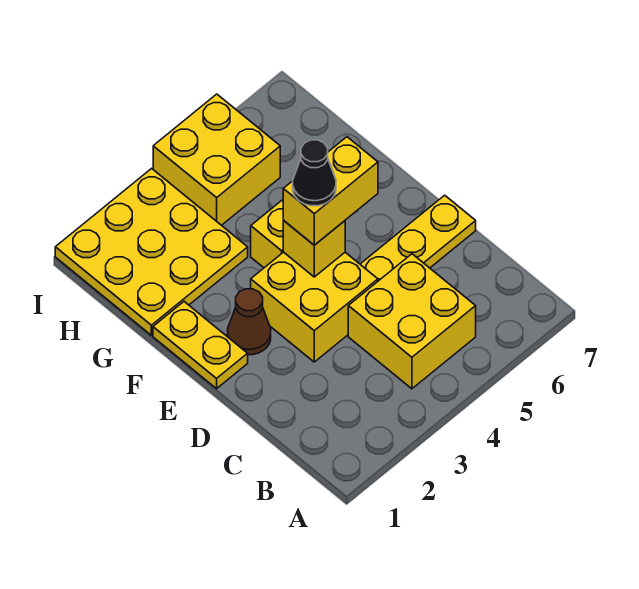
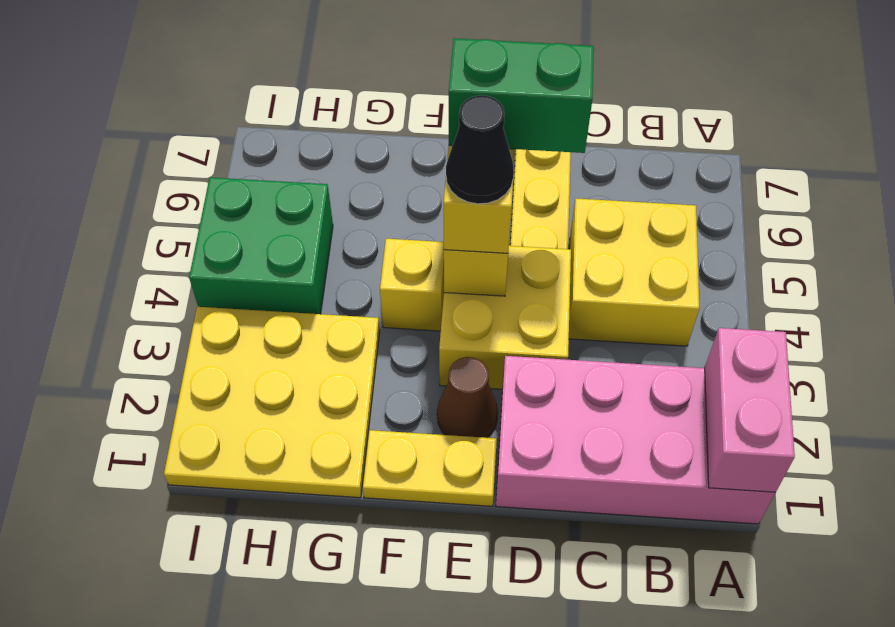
none -> pink brick A1:D2 level 1
none -> pink brick A1:A2 level 2
none -> green brick D5:E5 level 4
yellow brick H4:I5 level 1 -> green brick H4:I5 level 1

